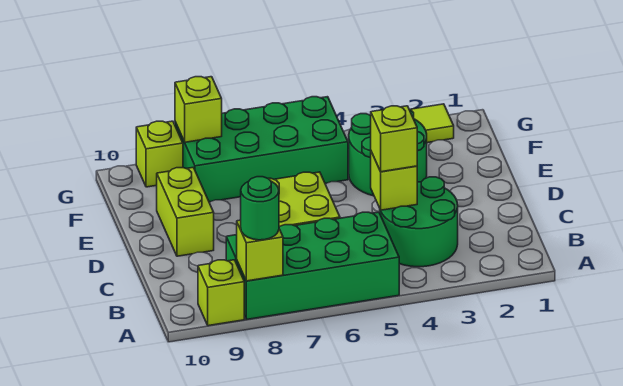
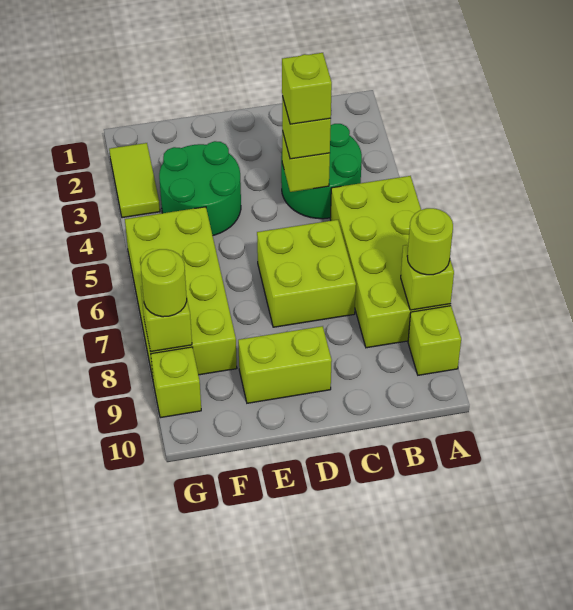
green brick A5:B8 level 1 -> lime brick A5:B8 level 1
green round brick A8 level 3 -> lime round brick A8 level 3
none -> lime brick C4 level 4
green brick F5:G8 level 1 -> lime brick F5:G8 level 1
none -> lime round brick G8 level 3

